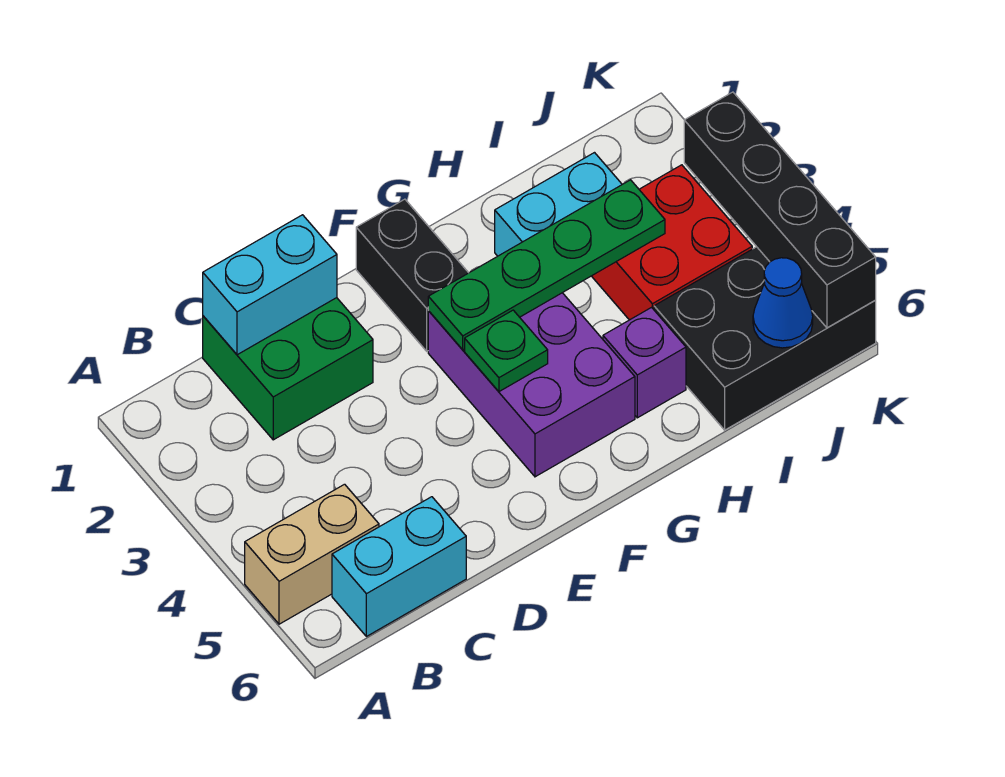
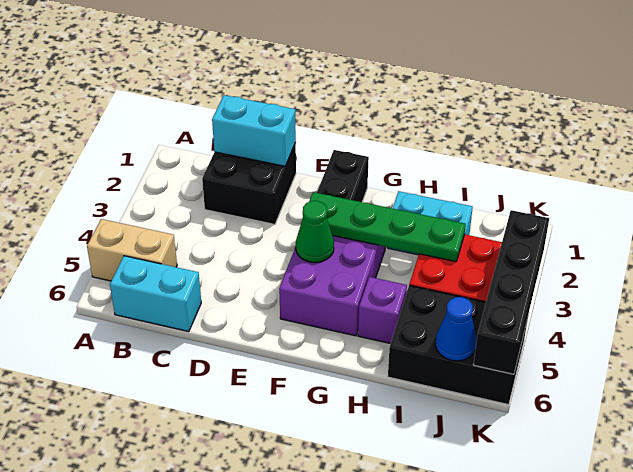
green brick C1:D2 level 1 -> black brick C1:D2 level 1
green plate F4 level 2 -> green cone F4 level 2

